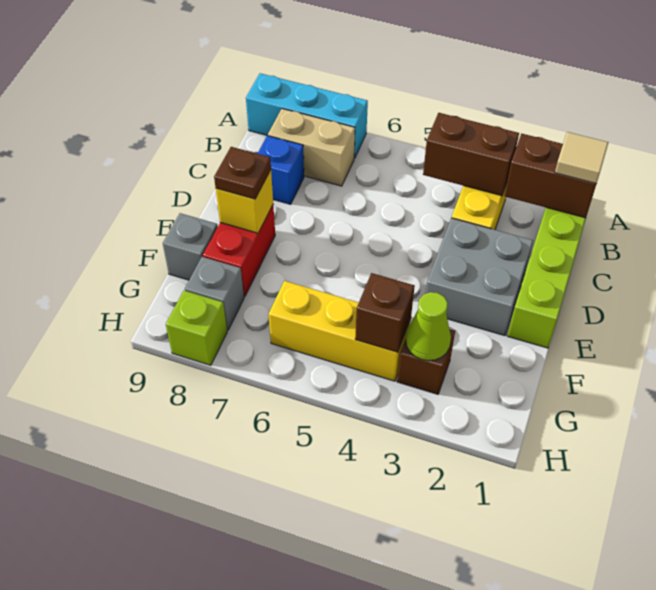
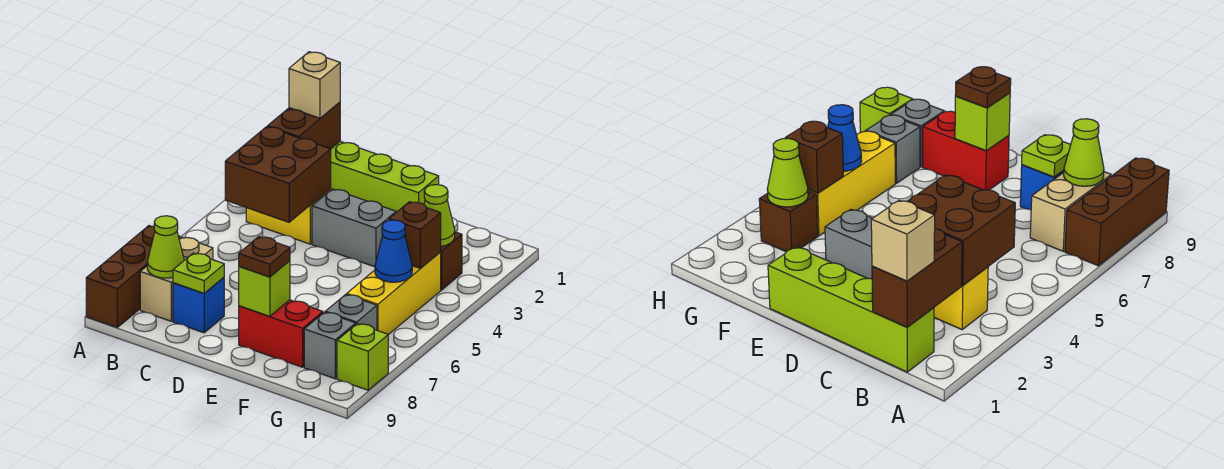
cyan brick A7:A9 level 1 -> brown brick A7:A9 level 1
tan tile B1 level 3 -> tan brick B1 level 3
brown brick B3:B4 level 2 -> brown brick B3:C4 level 2
none -> lime cone B8 level 2
none -> lime plate C8 level 2
grey brick D2:E3 level 1 -> grey brick D3:E3 level 1
yellow brick E8 level 2 -> lime brick E8 level 2
grey brick F9 level 1 -> grey brick G7 level 1
none -> blue cone G5 level 2

